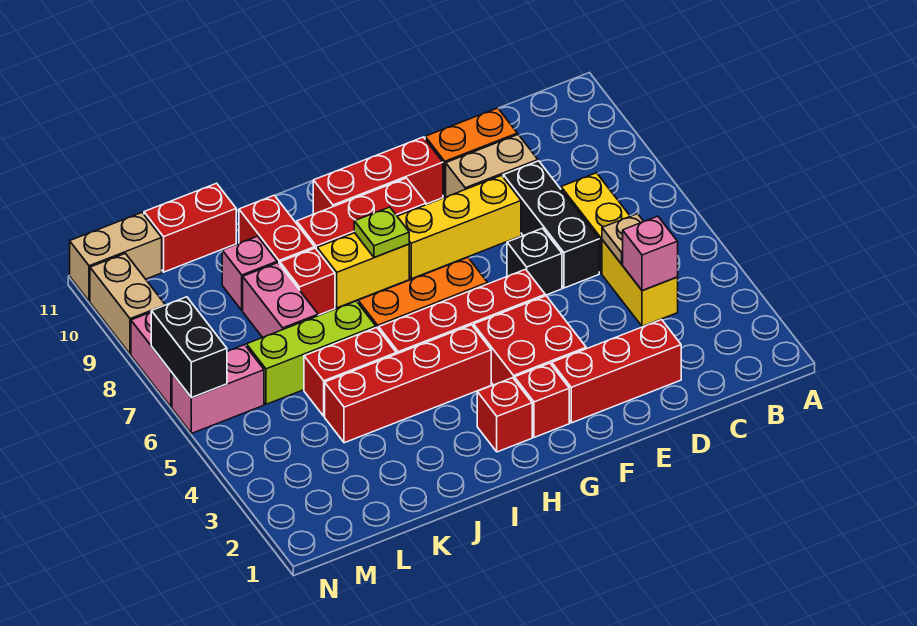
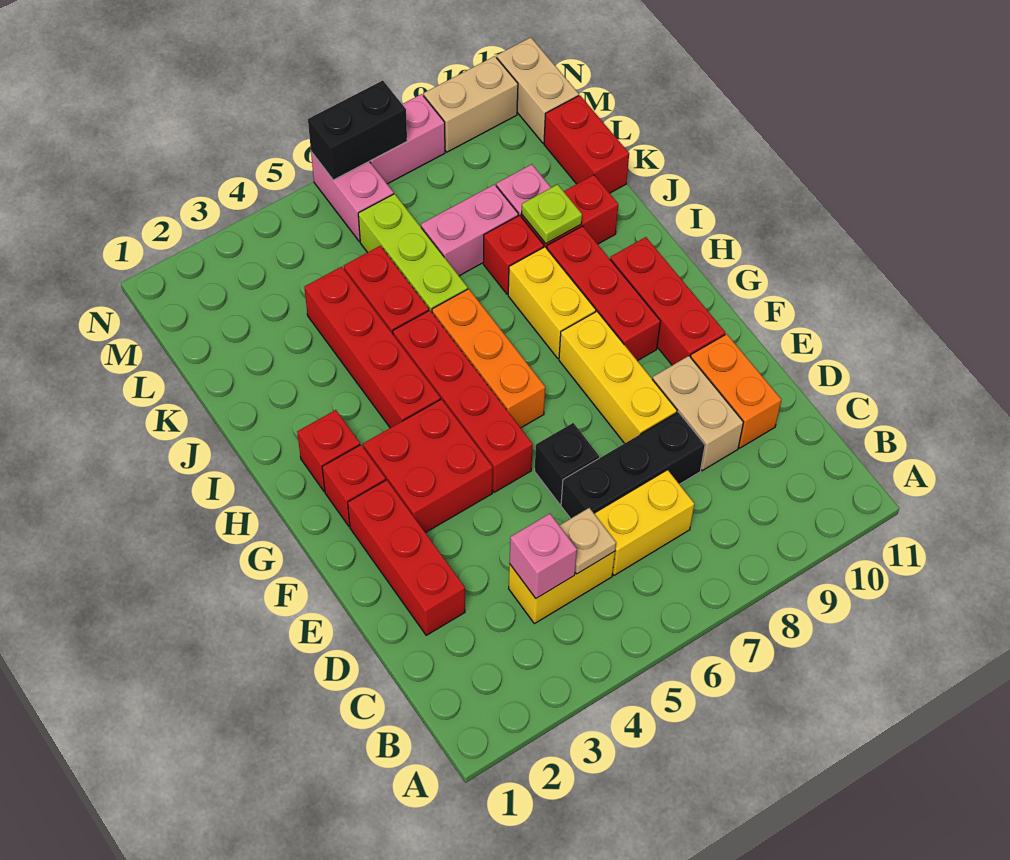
lime plate H8 level 2 -> lime plate J9 level 2

